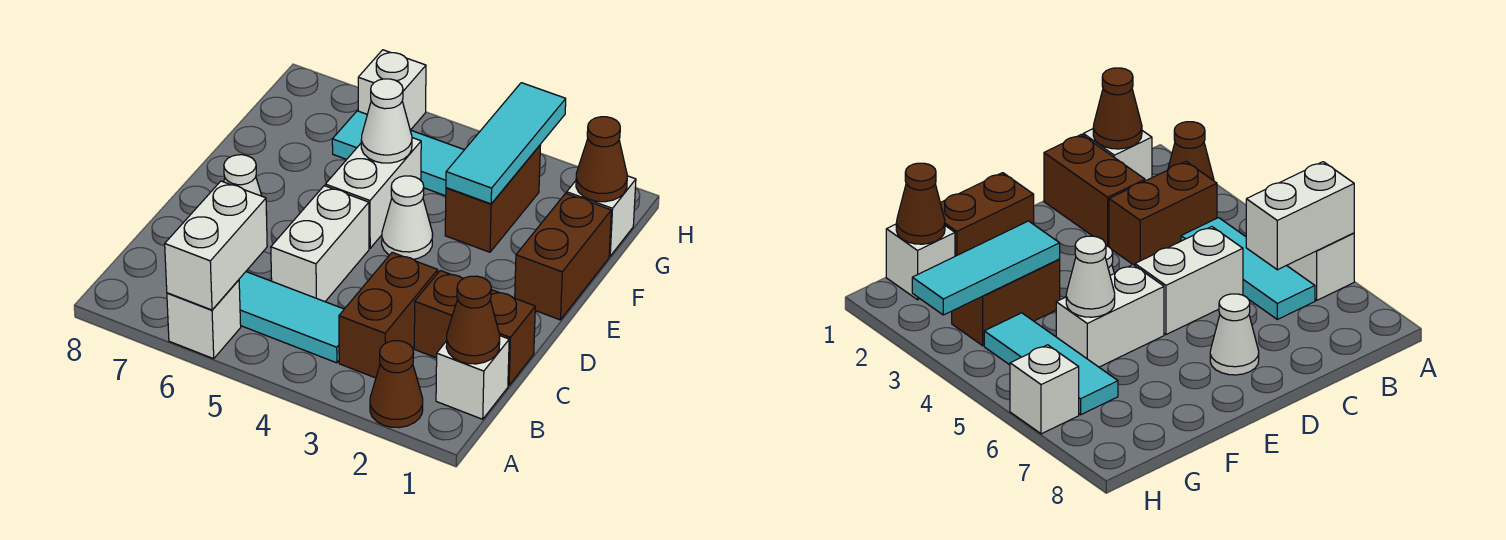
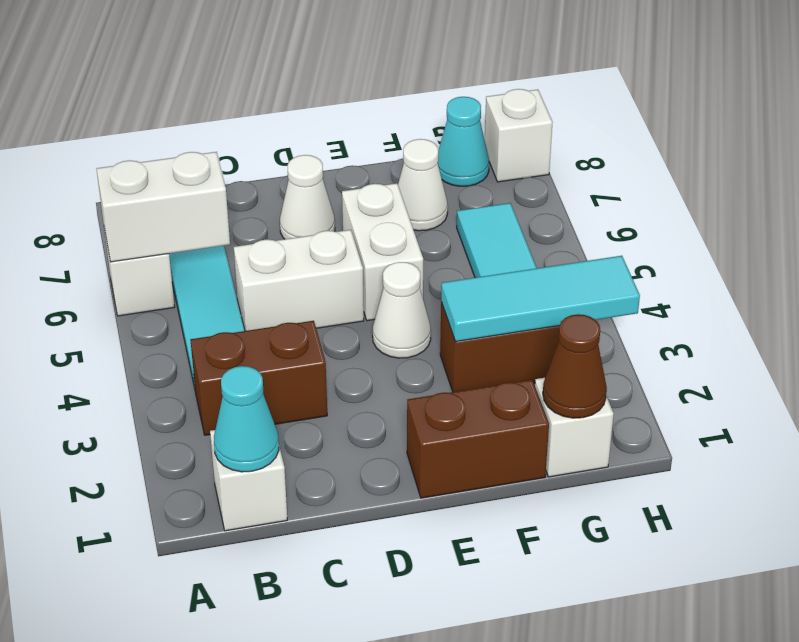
brown cone A2 level 1 -> none
brown cone B1 level 2 -> cyan cone B1 level 2
brown brick C1:C2 level 1 -> none
white brick E5:F5 level 1 -> white brick E5:E6 level 1
white cone F5 level 2 -> white cone F7 level 1
none -> cyan cone G8 level 1
white brick H6 level 1 -> white brick H8 level 1

